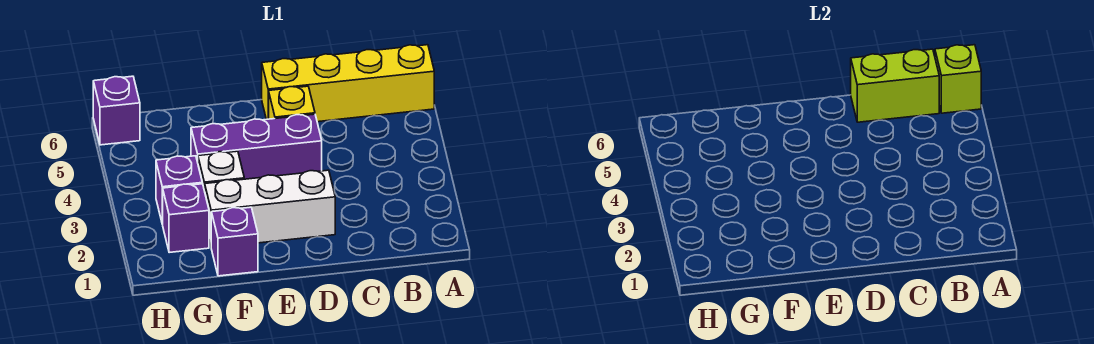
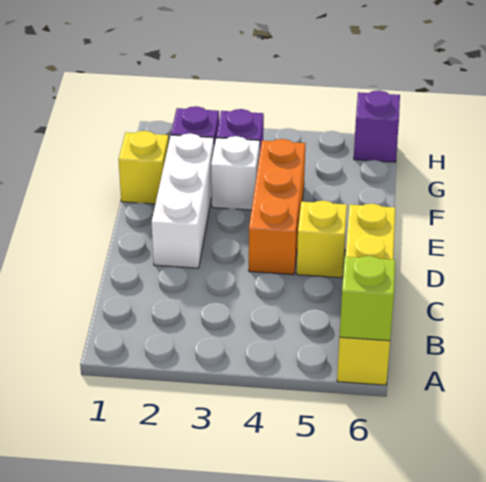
lime brick B6:C6 level 2 -> none
purple brick D4:F4 level 1 -> orange brick D4:F4 level 1
purple brick F1 level 1 -> yellow brick F1 level 1

